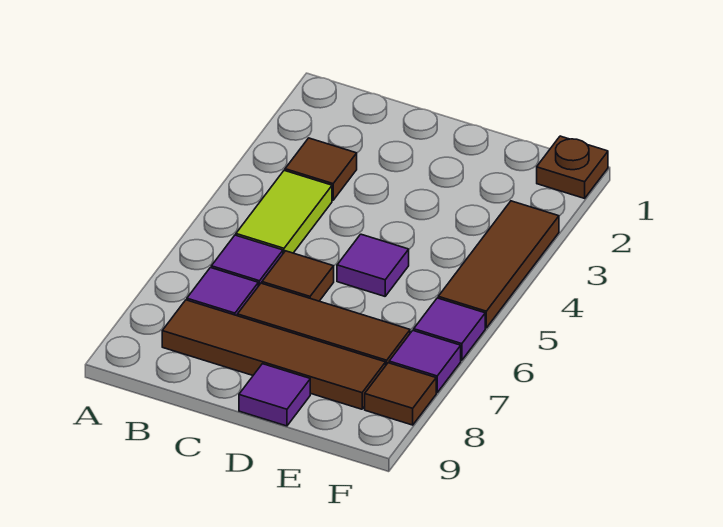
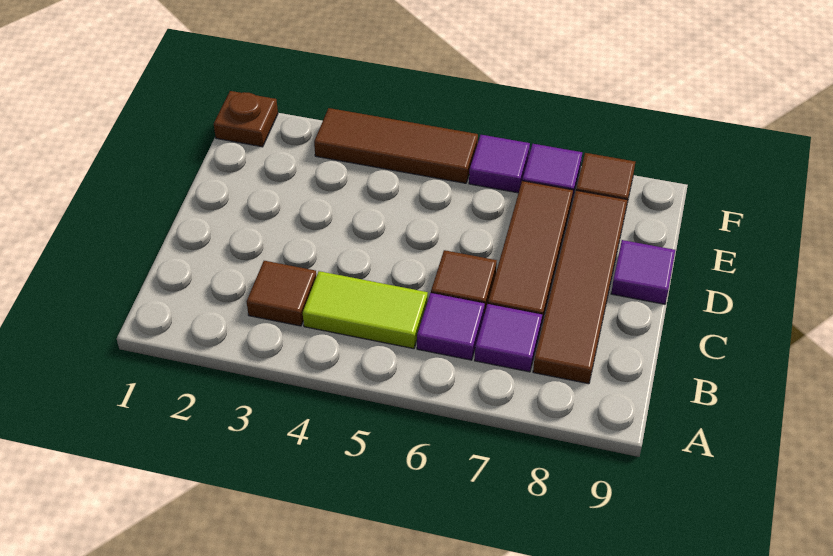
purple tile D5 level 1 -> none

